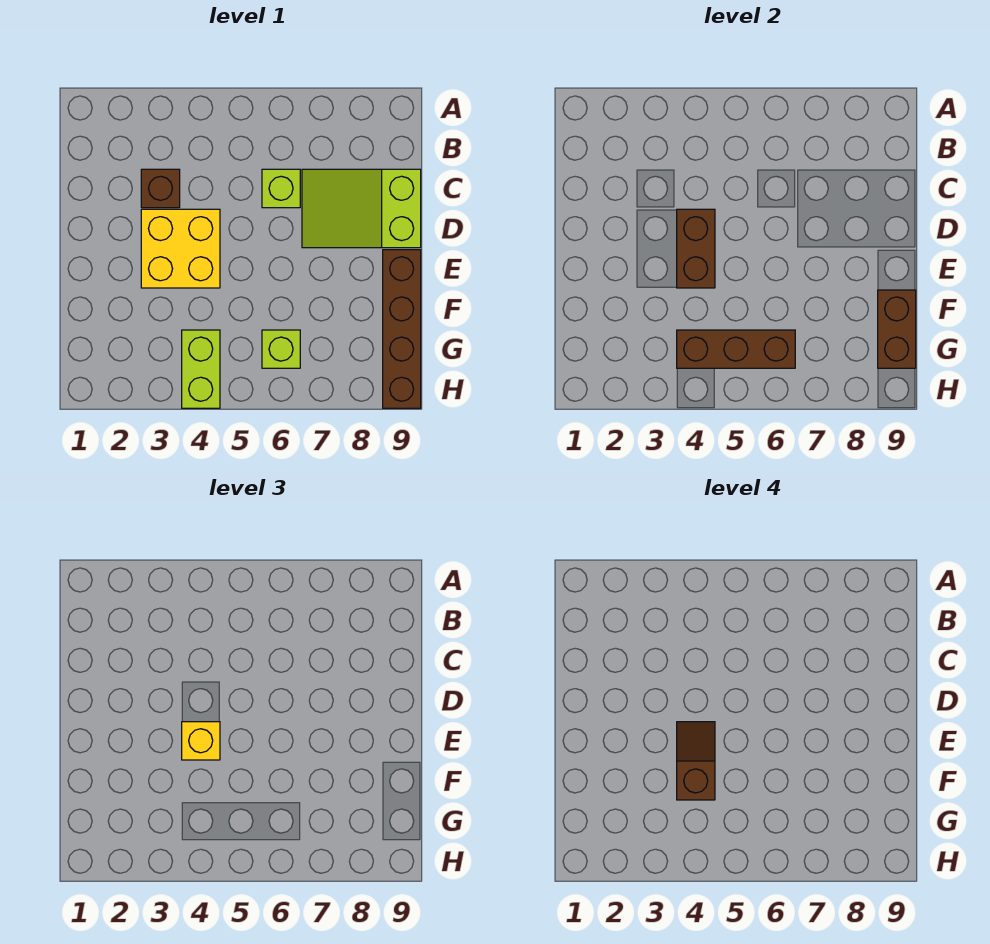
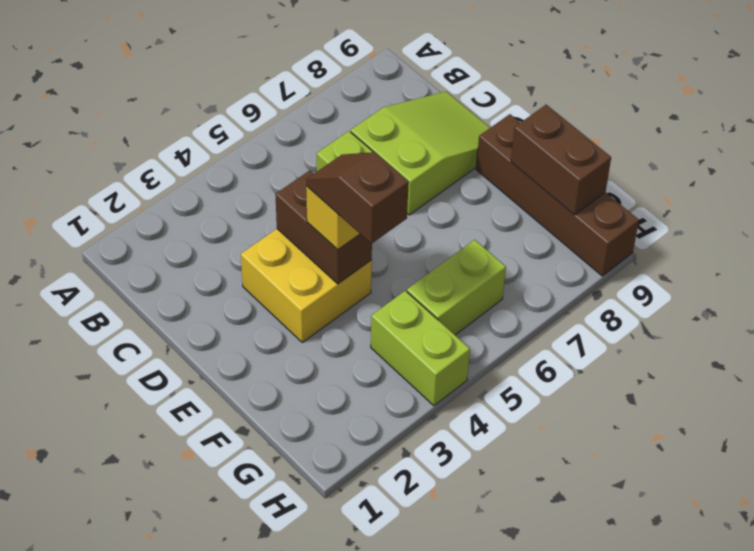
brown brick C3 level 1 -> none
lime slope C7:D9 level 1 top 9 -> lime slope C7:D9 level 1 top 7
brown brick G4:G6 level 2 -> none
lime brick G6 level 1 -> lime brick G5:G6 level 1

